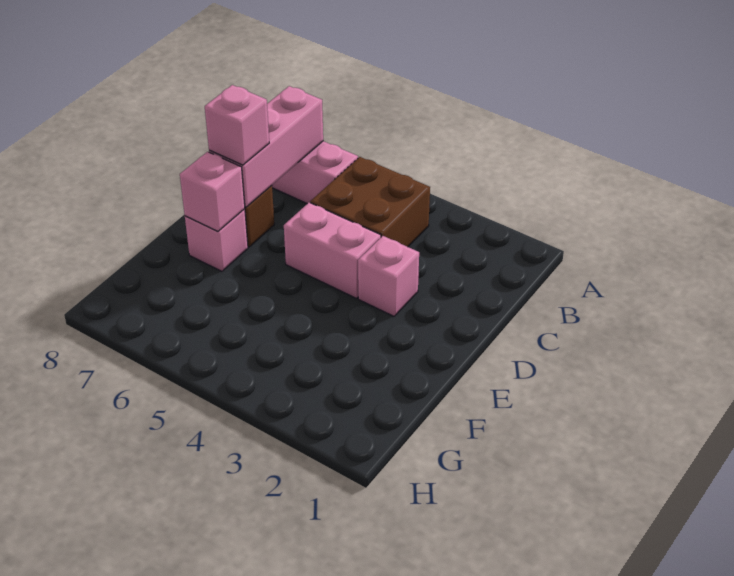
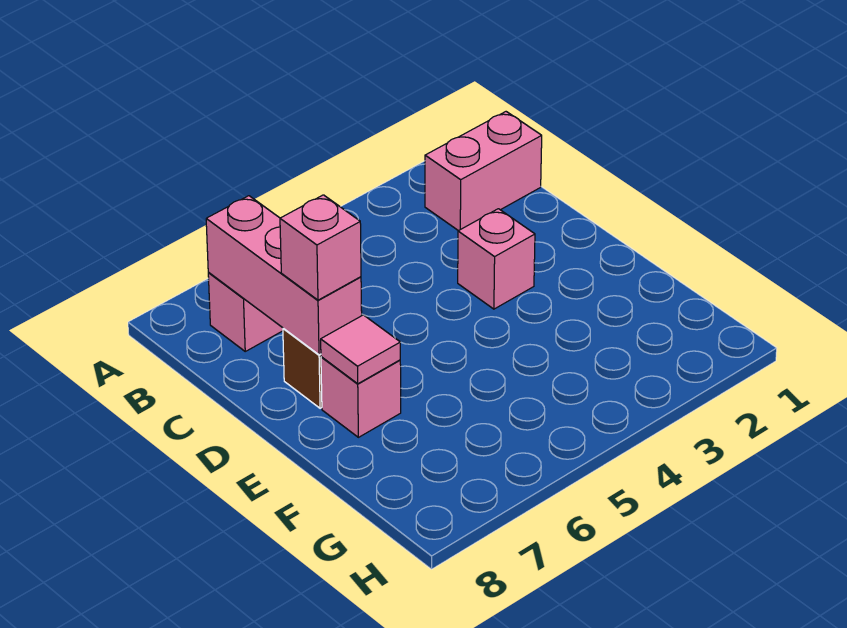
brown brick B4:C5 level 1 -> none
pink brick D4:D5 level 1 -> pink brick B1:B2 level 1
pink brick E7 level 2 -> pink tile E7 level 2

